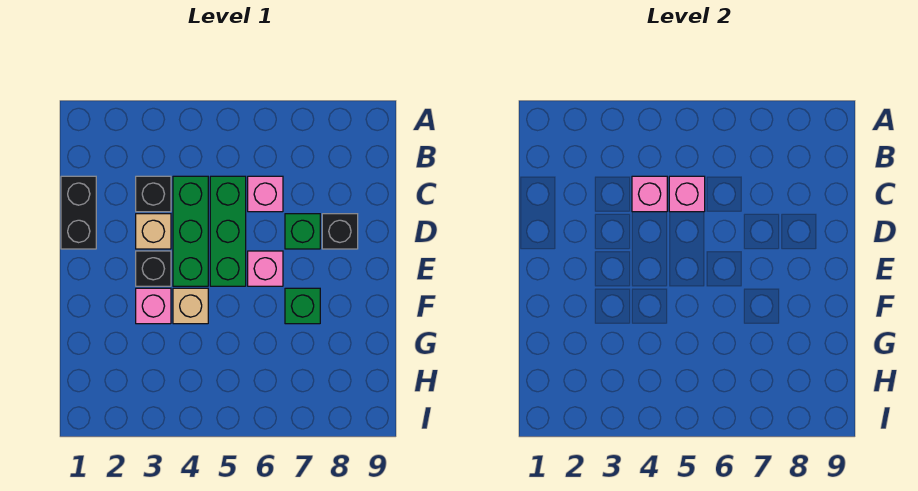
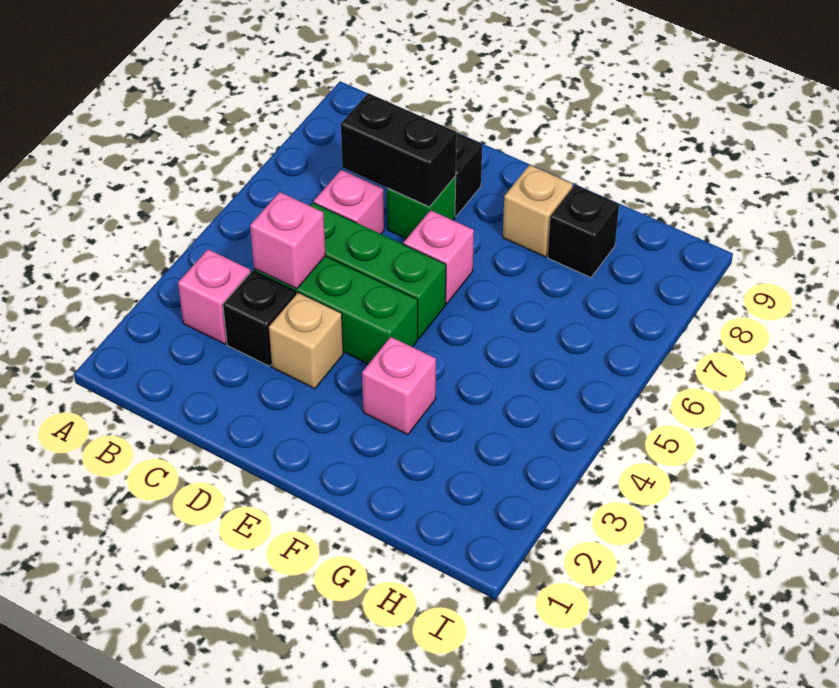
black brick C1:D1 level 1 -> black brick C7:D7 level 2
pink brick C5 level 2 -> pink brick B3 level 1
black brick E3 level 1 -> black brick G8 level 1
tan brick F4 level 1 -> tan brick F8 level 1
green brick F7 level 1 -> none

